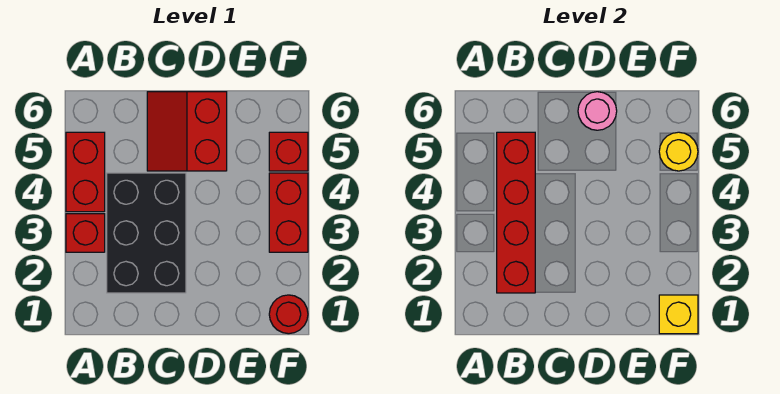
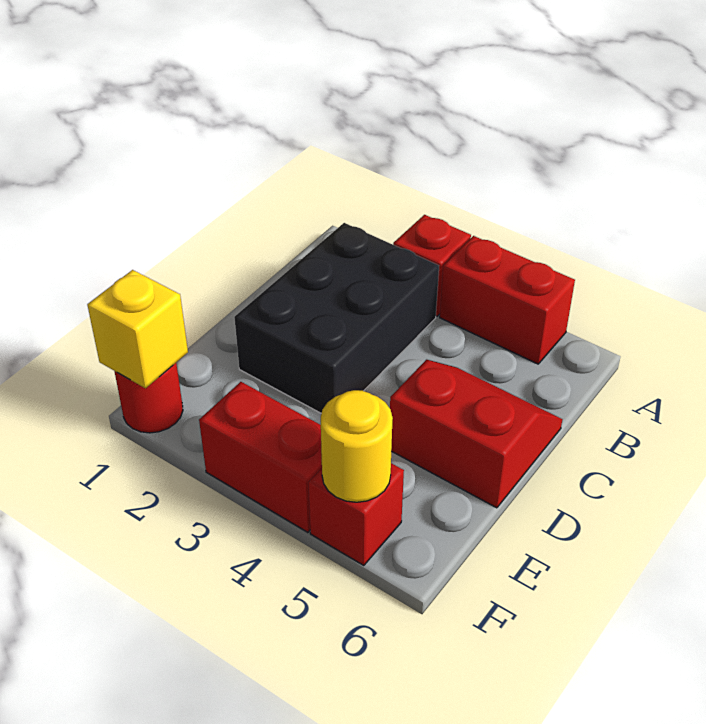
black brick B2:C4 level 1 -> black brick B2:D3 level 1
red brick B2:B5 level 2 -> none
pink round brick D6 level 2 -> none

